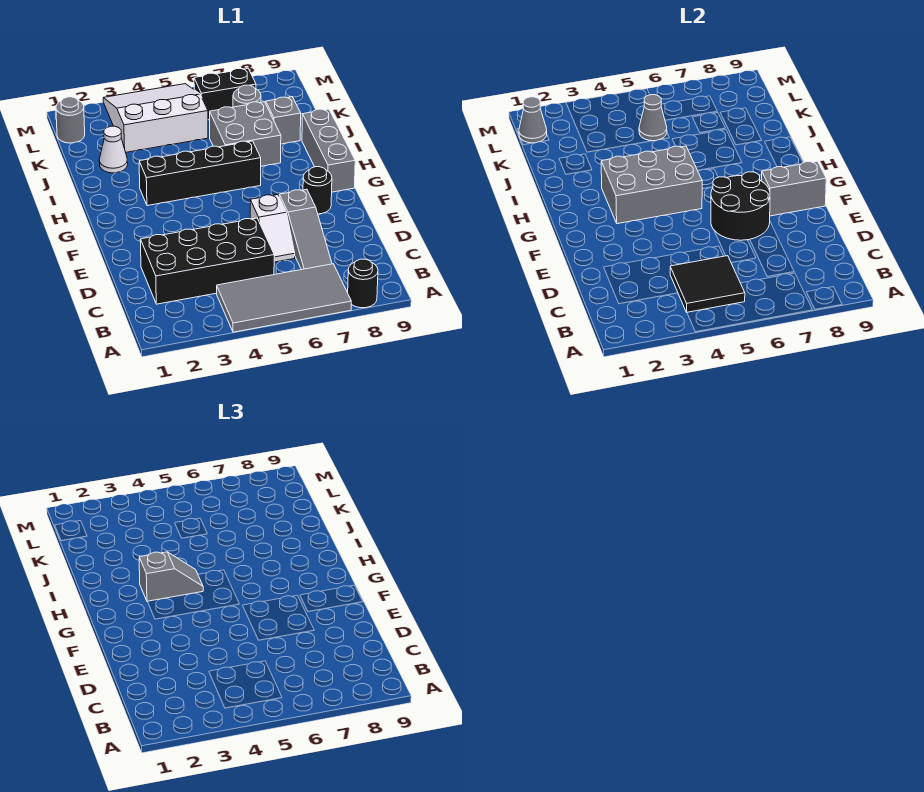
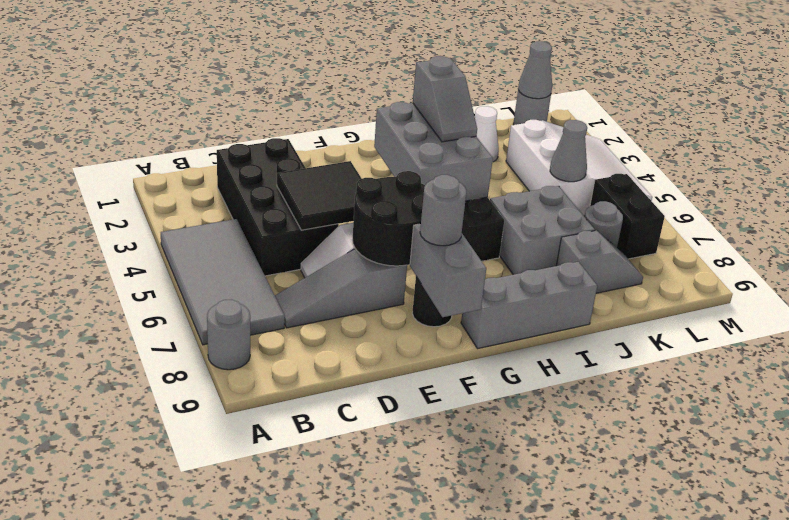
black round brick A8 level 1 -> grey round brick A8 level 1
black tile B4:C5 level 2 -> black tile D4:E5 level 2
none -> grey round brick F8 level 3

